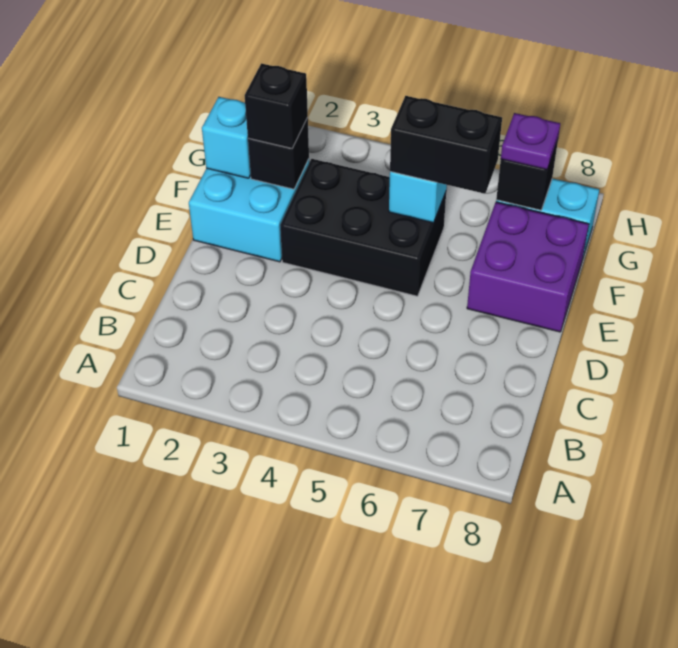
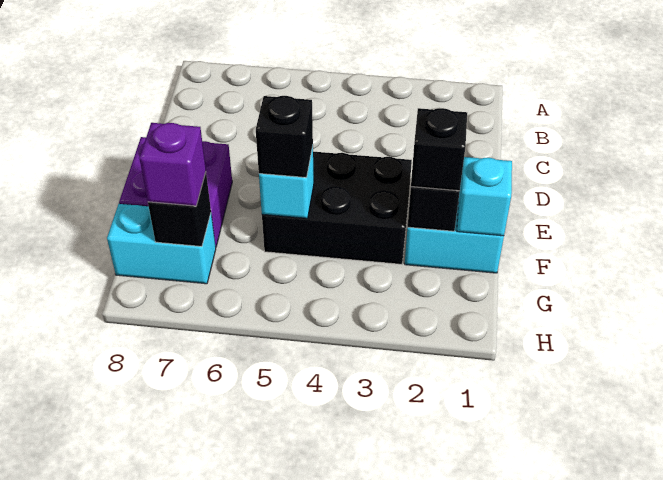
black brick F5:F6 level 3 -> black brick F5 level 3
purple plate G7 level 3 -> purple brick G7 level 3

